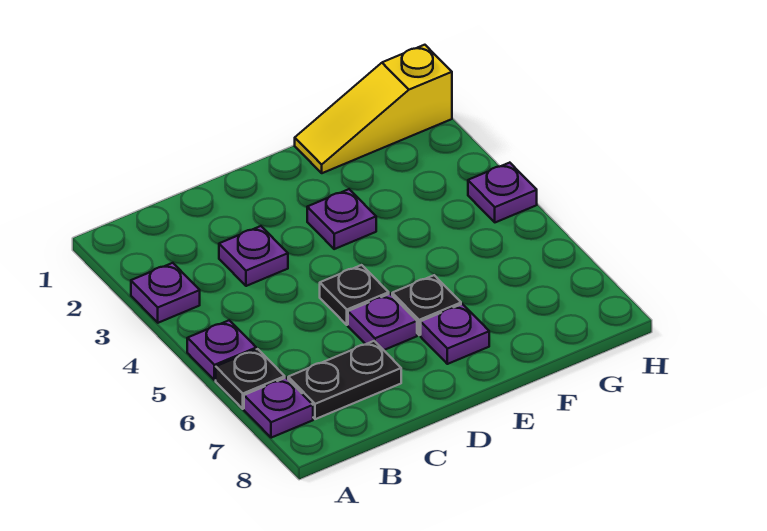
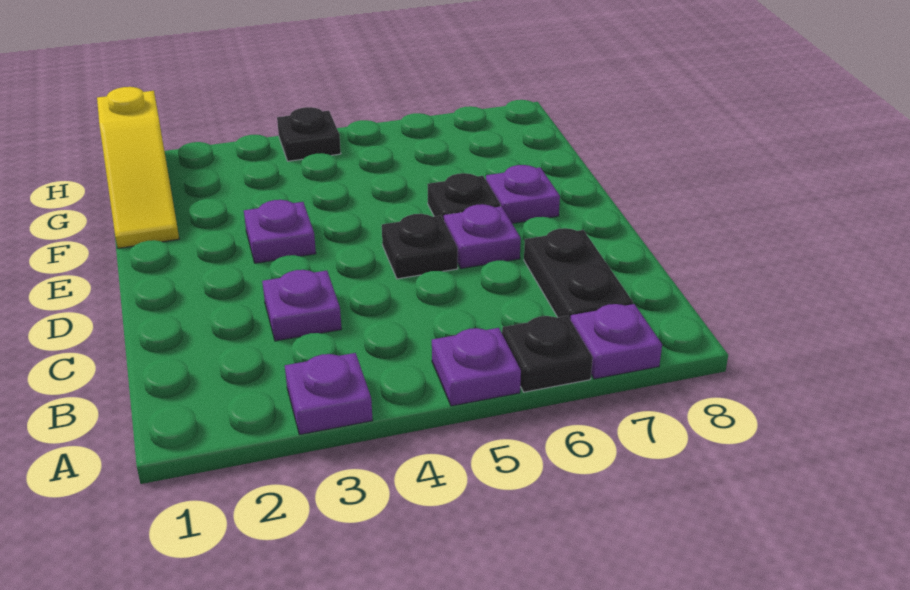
purple plate H4 level 1 -> black plate H4 level 1

